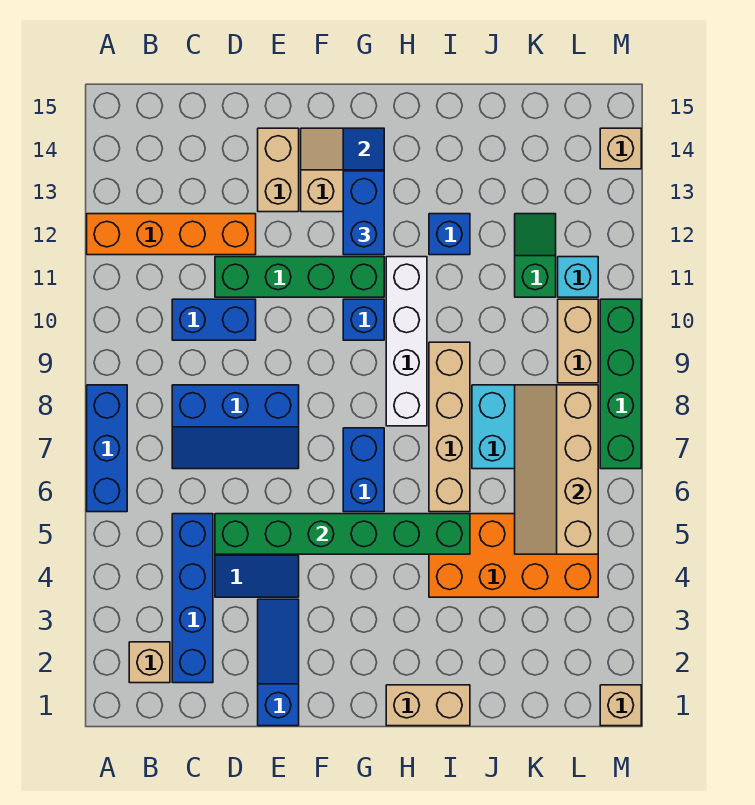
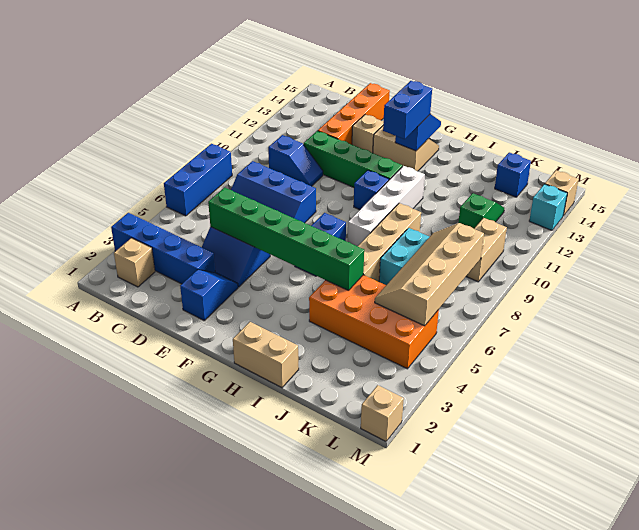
orange brick A12:D12 level 1 -> orange brick D12:D15 level 1
blue brick C2:C5 level 1 -> blue brick A3:D3 level 1
blue brick C10:D10 level 1 -> blue slope C10:D10 level 1 top C
blue slope E1:E3 level 1 top 1 -> blue slope E2:E3 level 1 top 2
tan brick E13:E14 level 1 -> tan brick E13 level 1
blue brick I12 level 1 -> blue brick K14 level 1
cyan brick L11 level 1 -> cyan brick M13 level 1
green brick M7:M10 level 1 -> none

